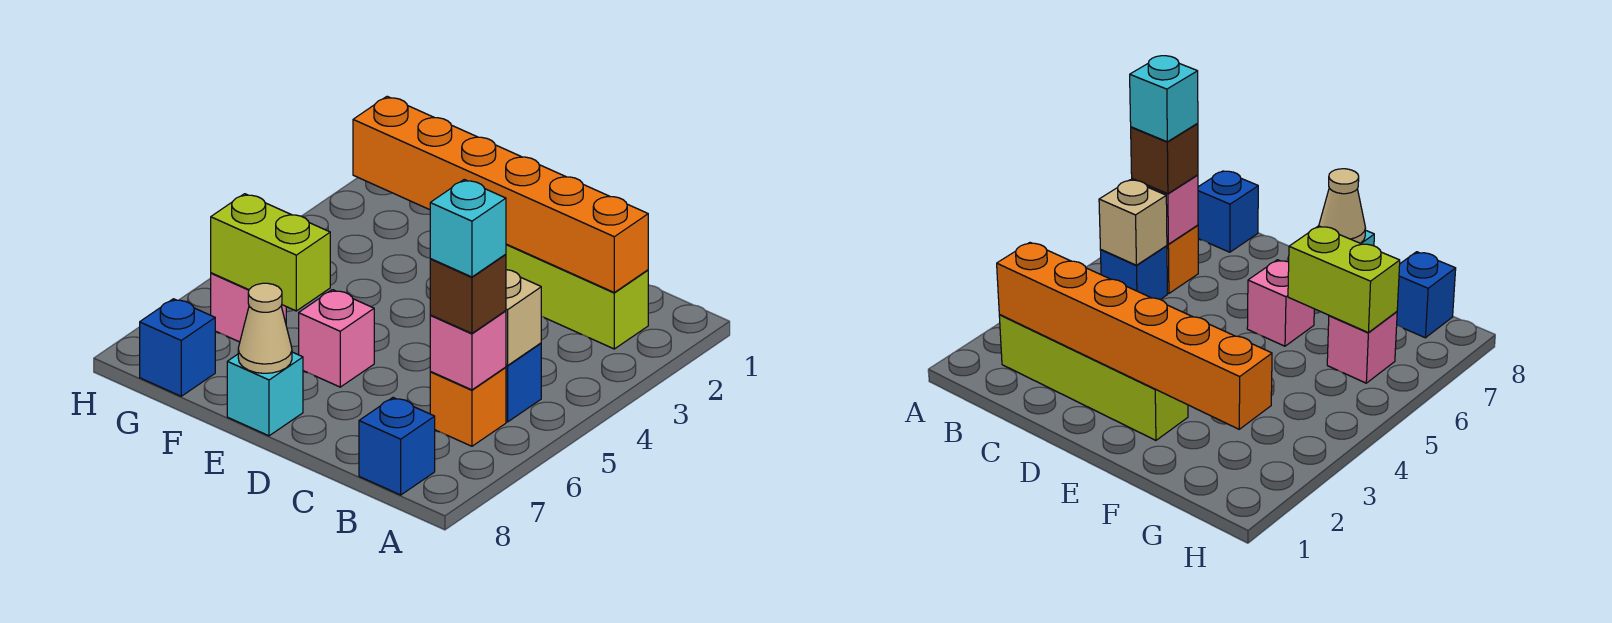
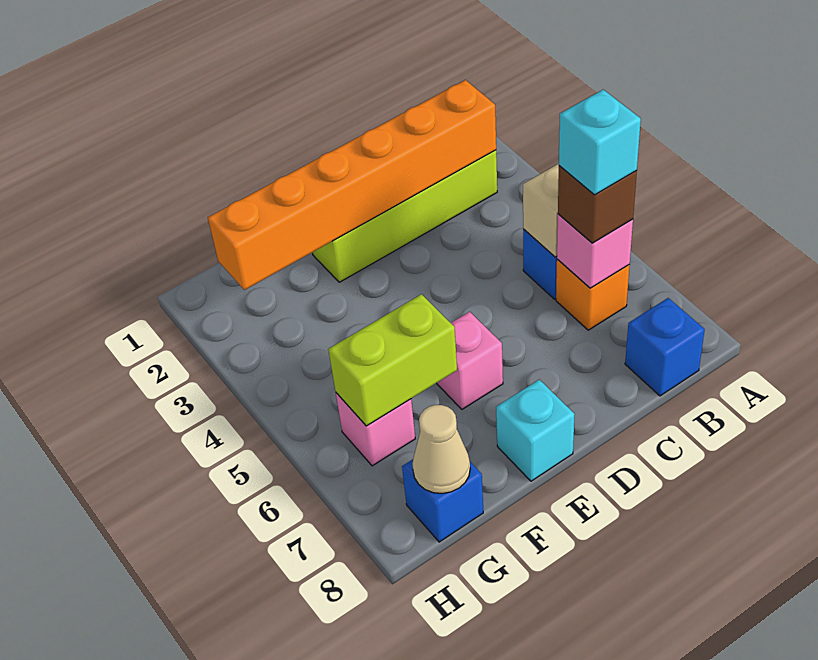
tan cone E8 level 2 -> tan cone G8 level 2

